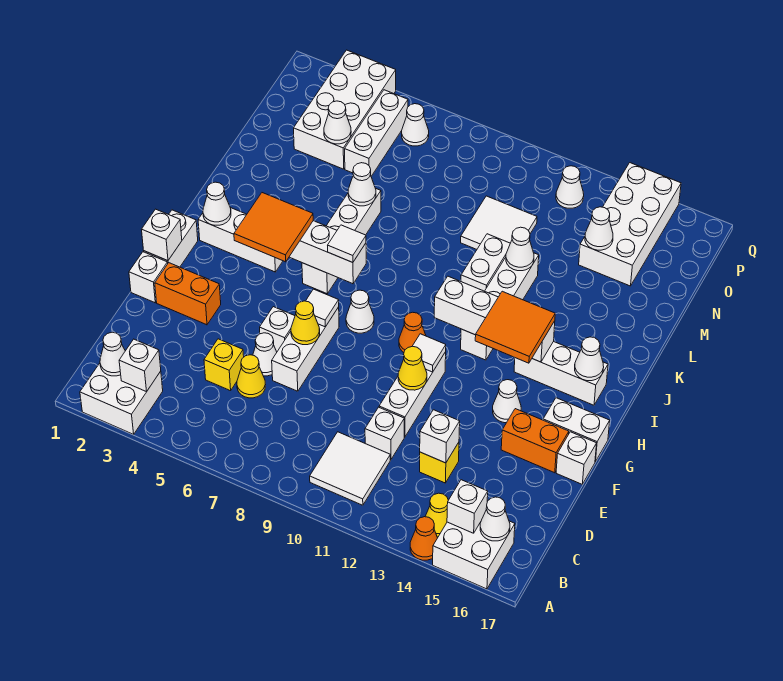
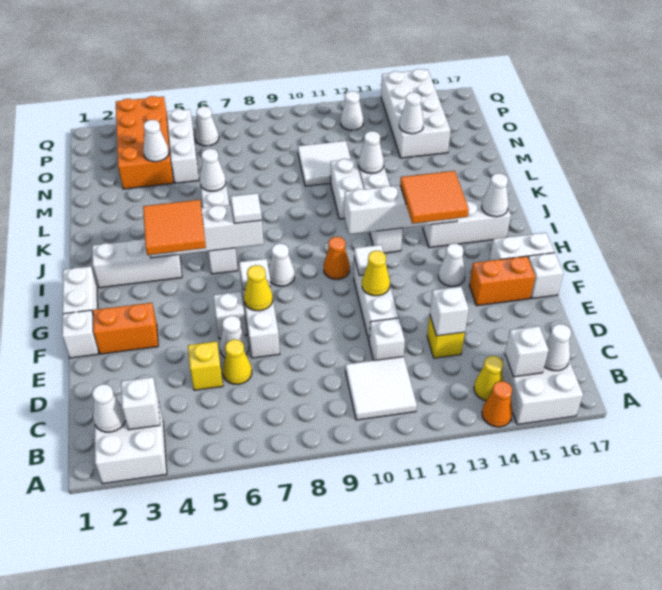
white brick G1 level 2 -> none
white cone I2 level 2 -> none
white brick N3:Q4 level 1 -> orange brick N3:Q4 level 1

